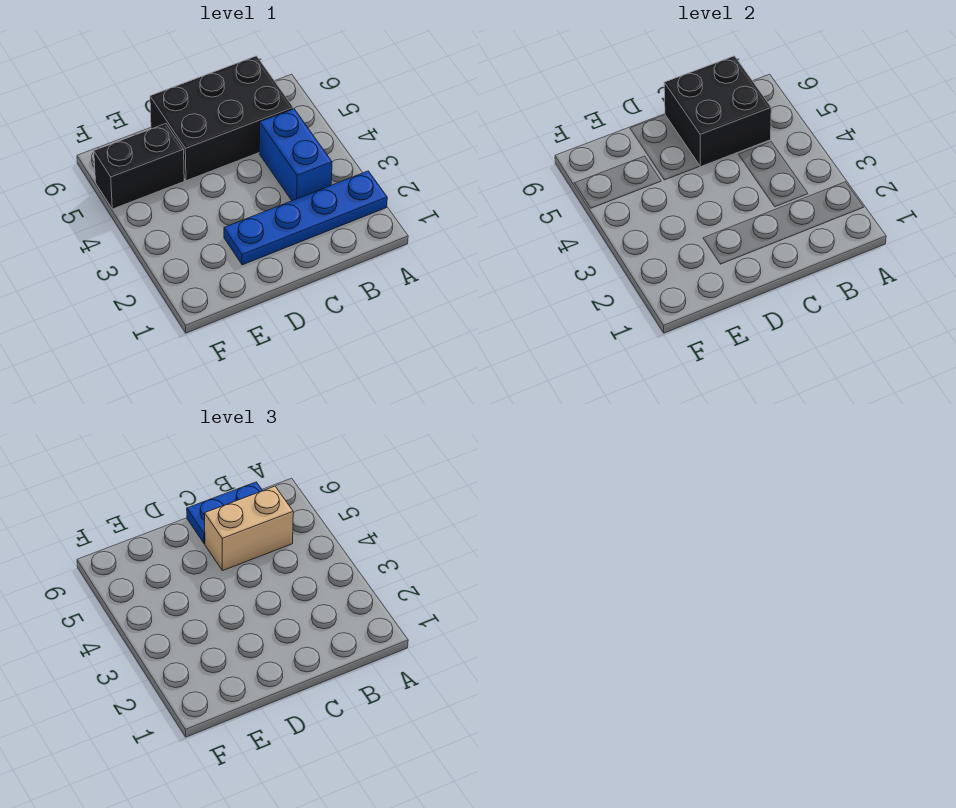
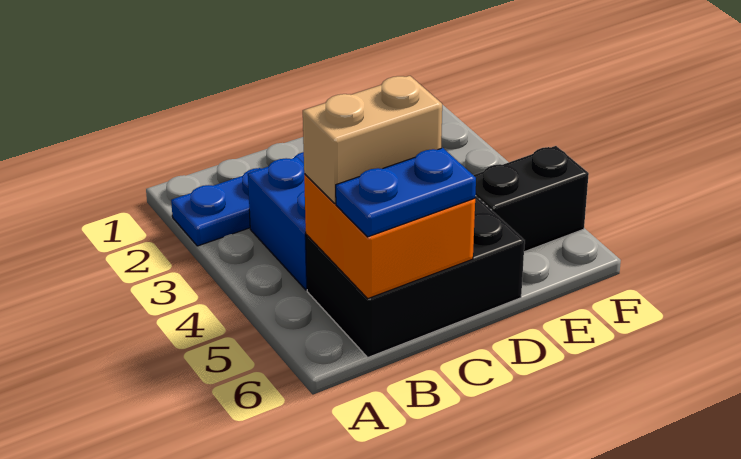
black brick B5:C6 level 2 -> orange brick B5:C6 level 2

